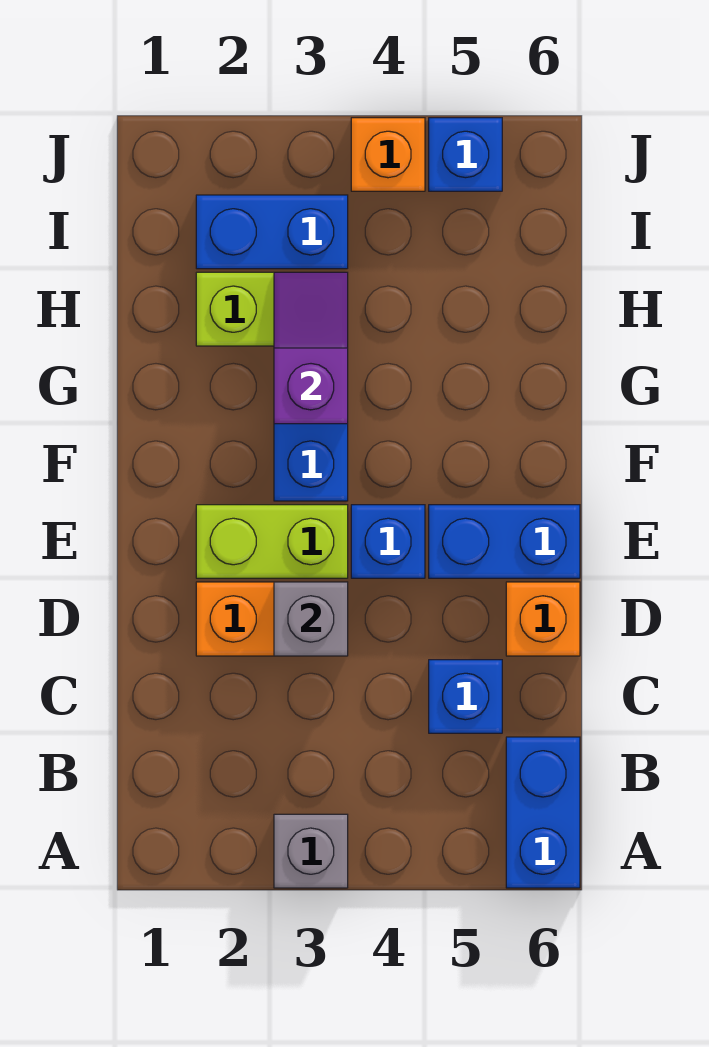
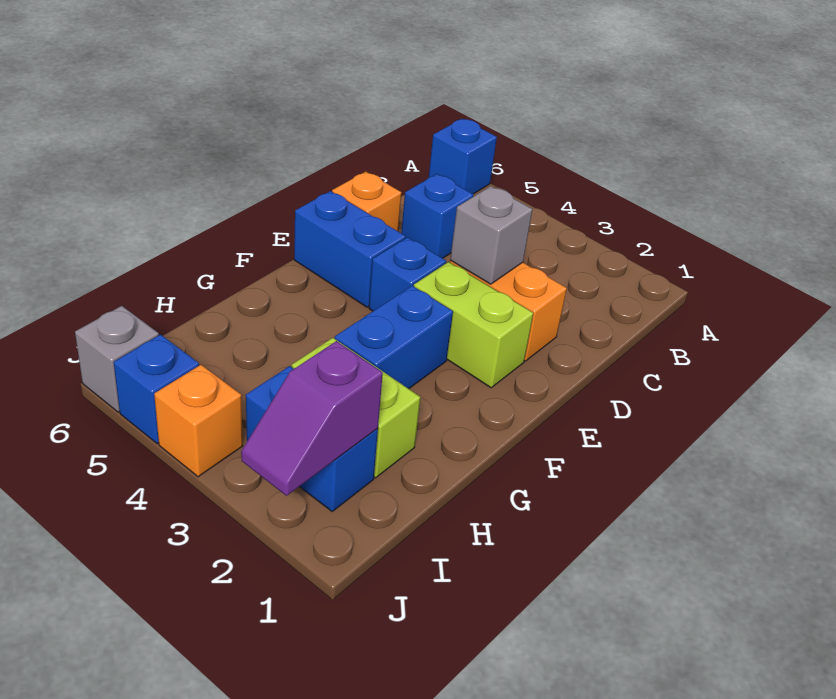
grey brick A3 level 1 -> grey brick J6 level 1
blue brick A6:B6 level 1 -> blue brick A6 level 1
purple slope G3:H3 level 2 top G -> purple slope I2:J2 level 2 top I

